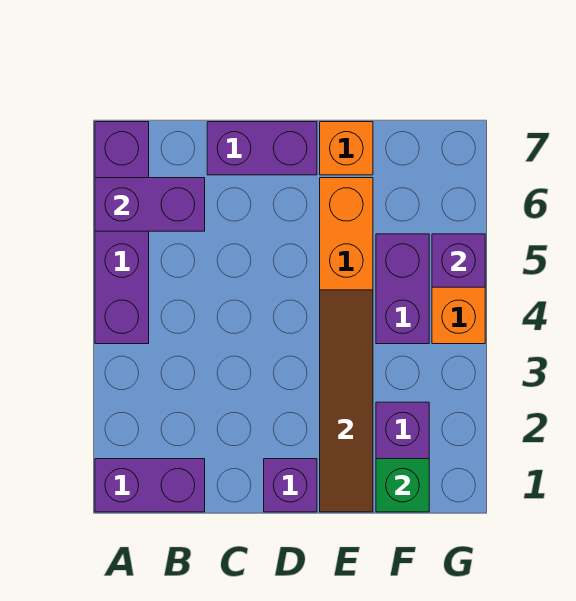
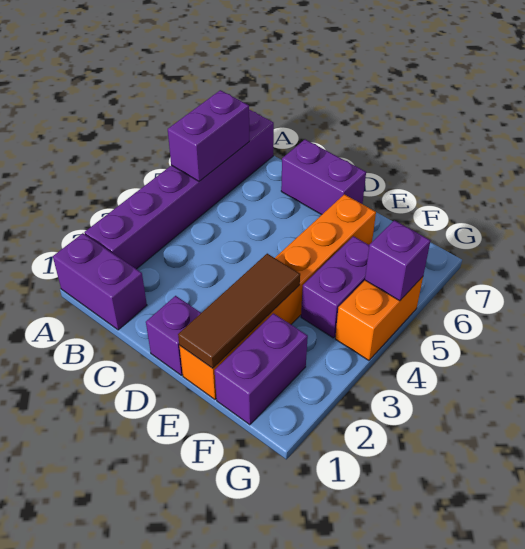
purple brick A4:A7 level 1 -> purple brick A2:A7 level 1
purple brick A6:B6 level 2 -> purple brick A5:A6 level 2
brown tile E1:E4 level 2 -> brown tile E1:E3 level 2
orange brick E7 level 1 -> none
green brick F1 level 2 -> none

